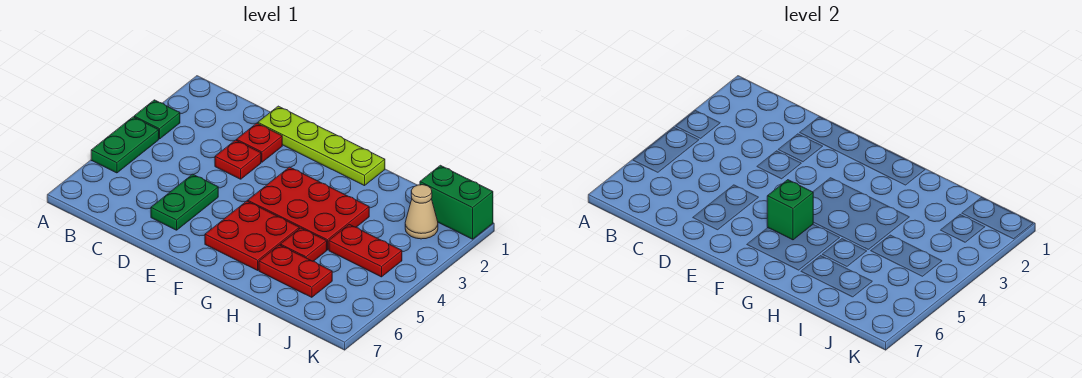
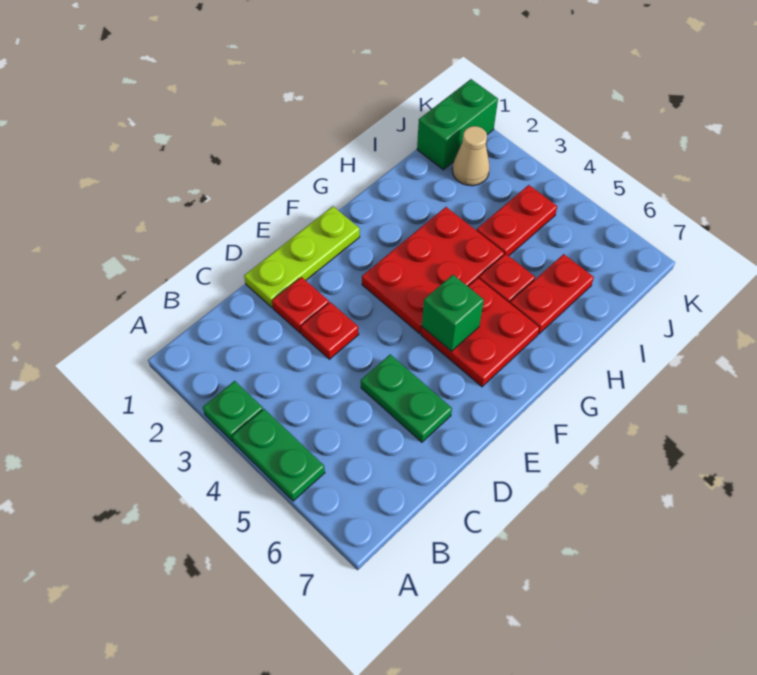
lime plate D1:G1 level 1 -> lime plate D1:F1 level 1

